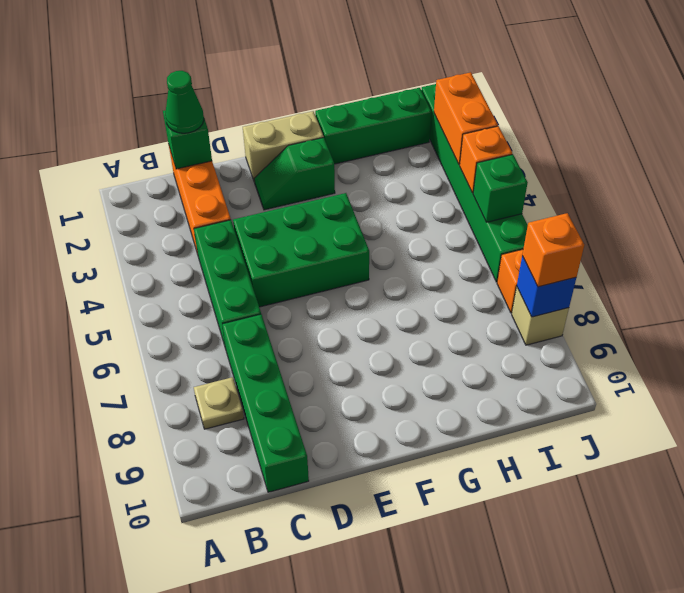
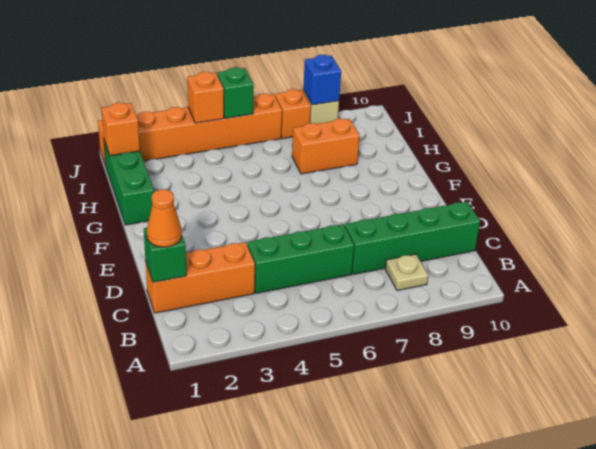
green cone C1 level 3 -> orange cone C1 level 3
green brick D4:F5 level 1 -> none
tan brick E1:F1 level 1 -> none
green slope E2:F2 level 1 top F -> none
green brick J1:J6 level 1 -> orange brick J1:J6 level 1
orange brick J2:J3 level 2 -> orange brick H7:H8 level 1
orange brick J8 level 3 -> orange brick I1 level 2

